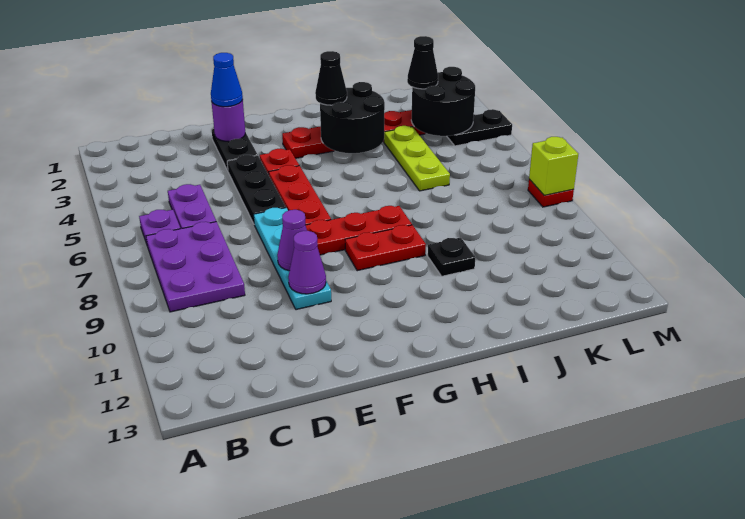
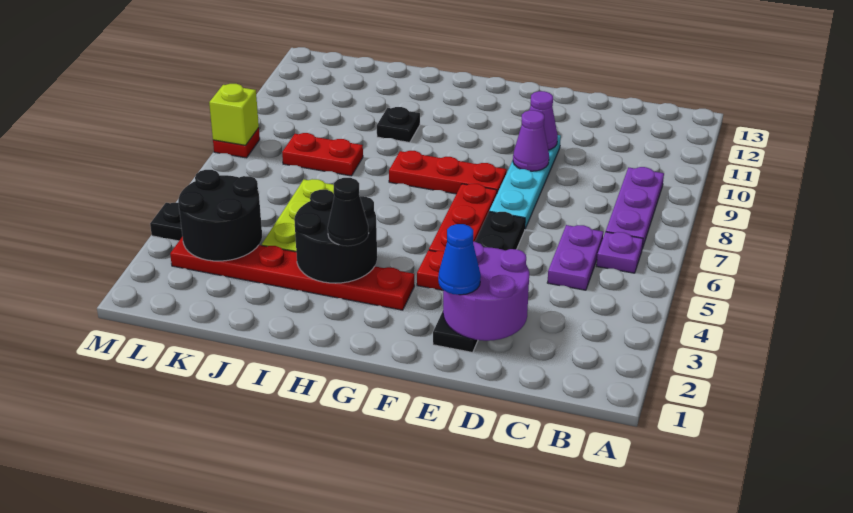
purple plate B7:C9 level 1 -> purple plate B7:B9 level 1
purple round brick E2 level 2 -> purple round brick D2:E3 level 2
red plate G9:H9 level 1 -> red plate J8:K8 level 1
black cone K3 level 3 -> none

